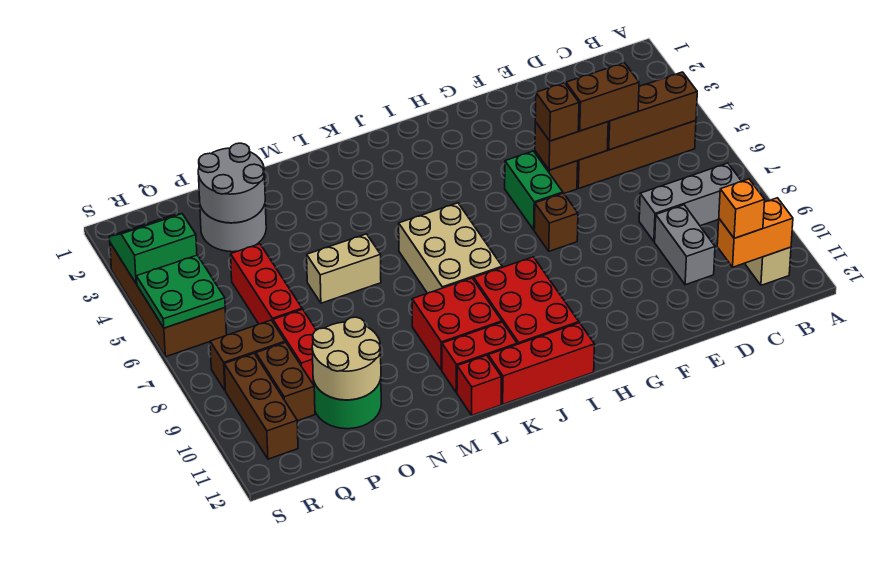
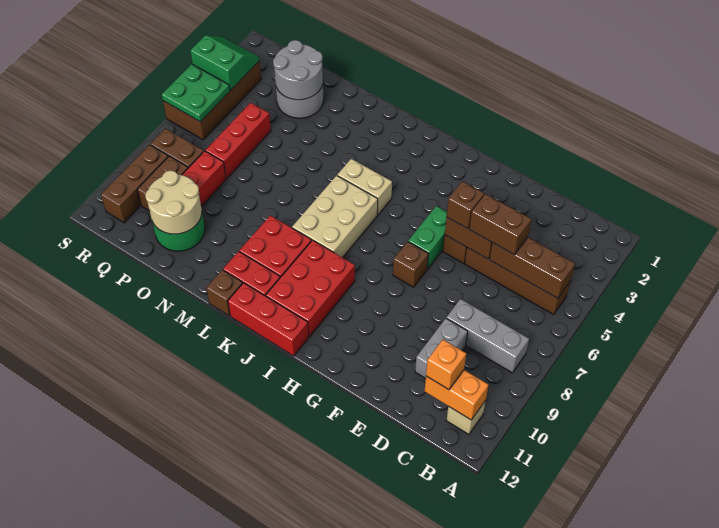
red brick L12 level 1 -> brown brick L12 level 1
tan brick M6:N6 level 1 -> tan brick J5:K5 level 1

